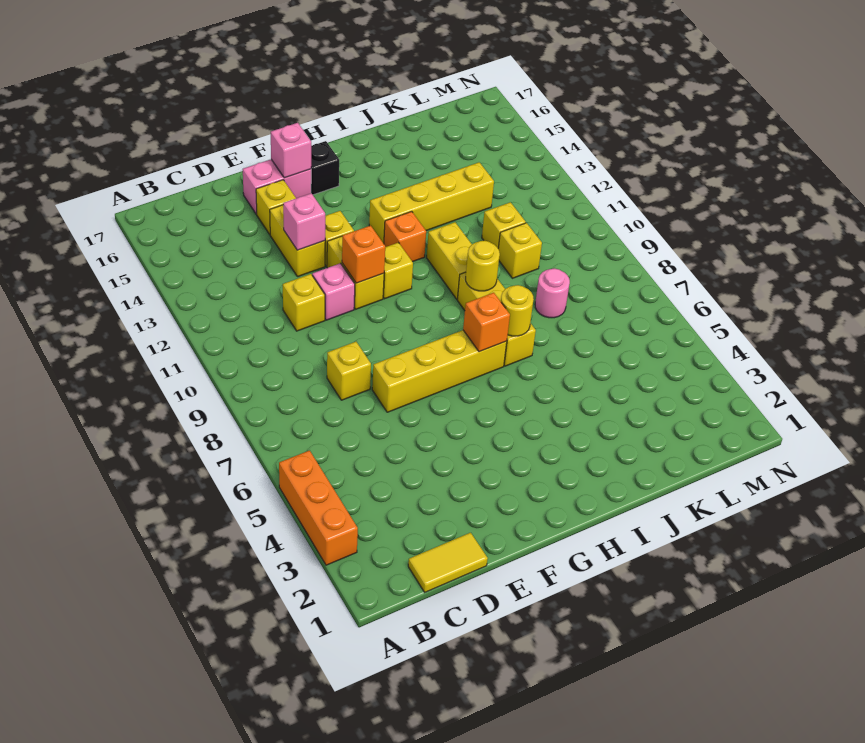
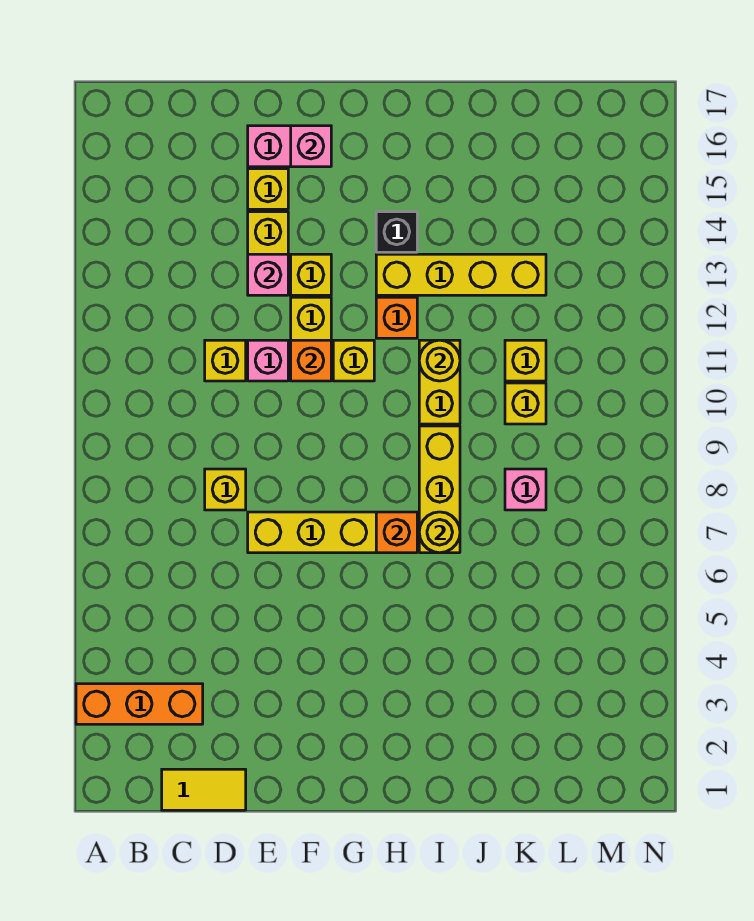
orange brick A3:A5 level 1 -> orange brick A3:C3 level 1
black brick G16 level 1 -> black brick H14 level 1
yellow round brick I9 level 2 -> yellow round brick I11 level 2
pink round brick K8 level 1 -> pink brick K8 level 1

